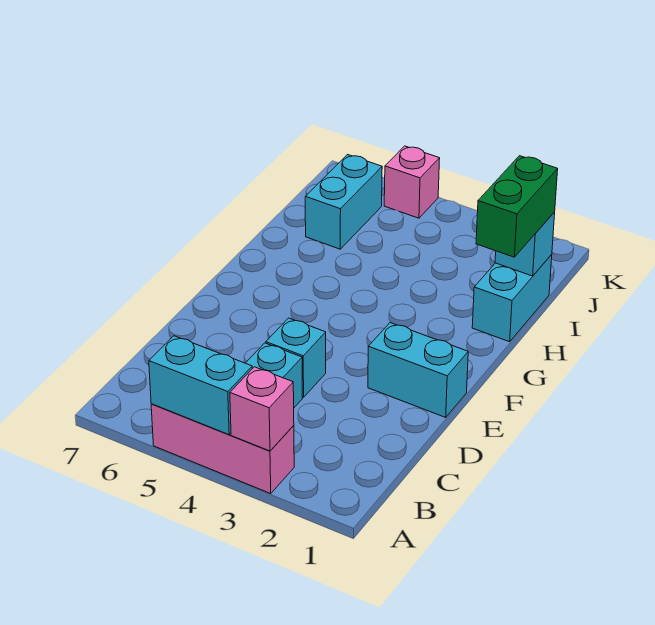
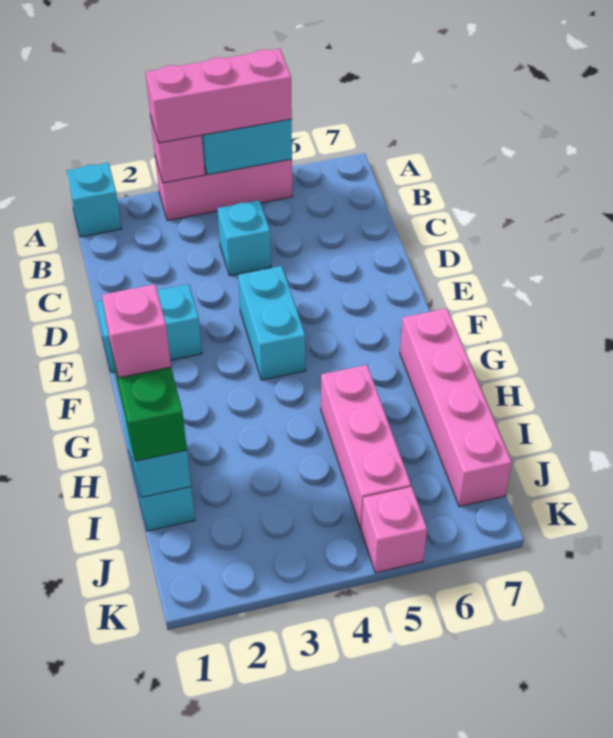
none -> pink brick A3:A5 level 3
cyan brick D4 level 1 -> cyan brick A1 level 1
none -> pink brick G7:J7 level 1
none -> pink brick H1 level 4
none -> pink brick H5:J5 level 1
cyan brick I6:J6 level 1 -> cyan brick E4:F4 level 1

